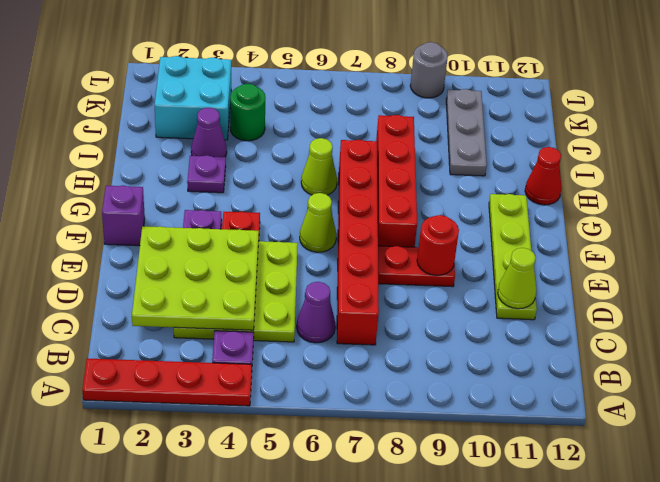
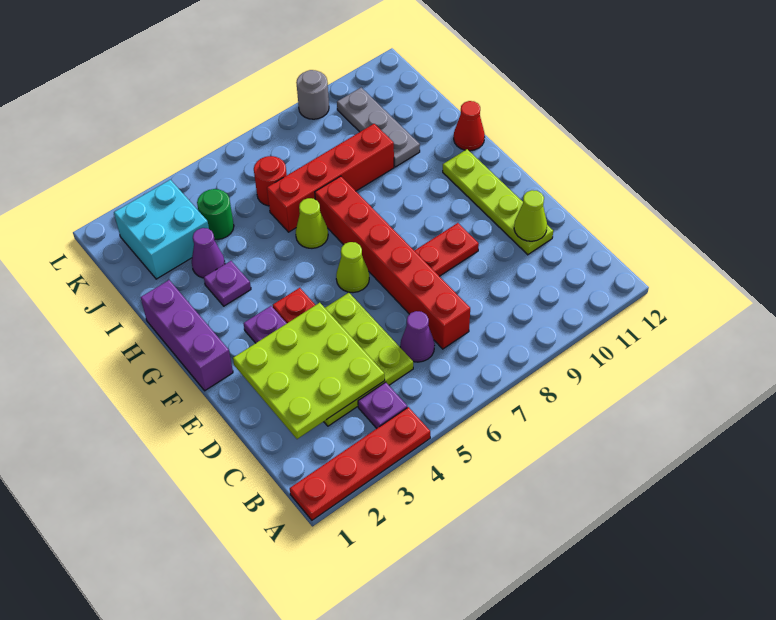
red round brick E9 level 2 -> red round brick J6 level 1
purple brick F1 level 1 -> purple brick F1:H1 level 1
red brick F8:I8 level 1 -> red brick I6:I9 level 1

